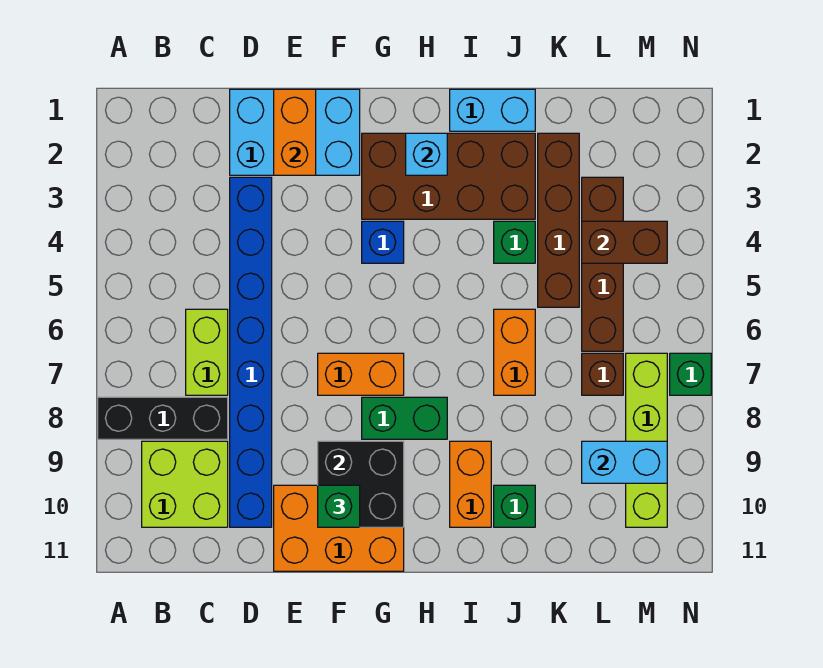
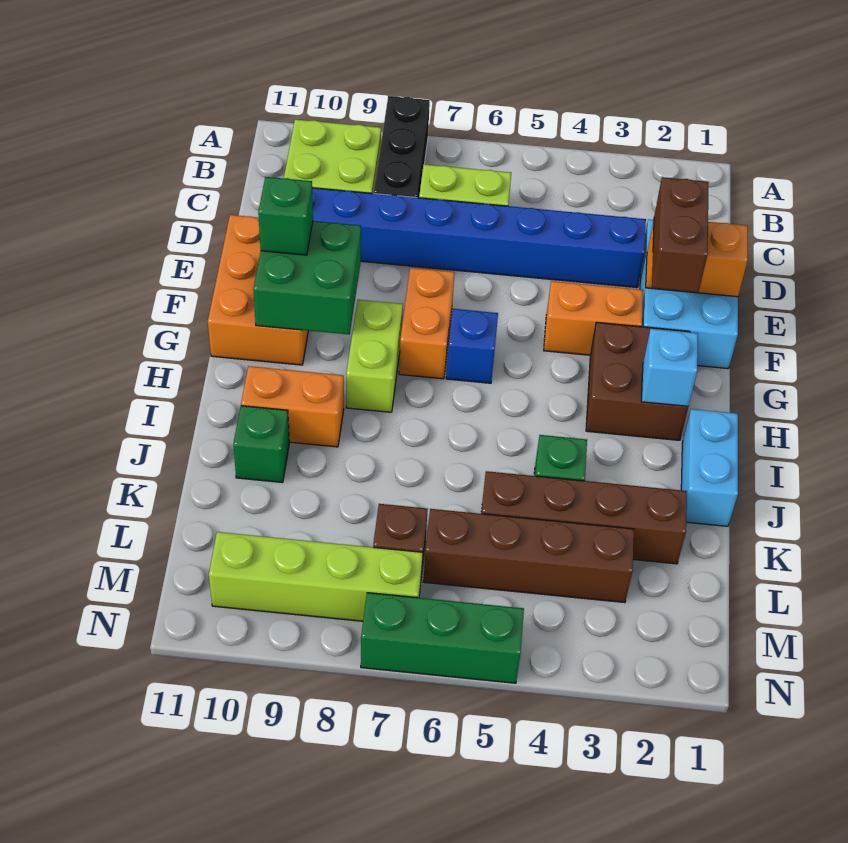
black brick F9:G10 level 2 -> green brick F9:G10 level 2
brown brick G2:J3 level 1 -> brown brick G2:H3 level 1
blue brick G4 level 1 -> blue brick G6 level 1
green brick G8:H8 level 1 -> lime brick G8:H8 level 1
orange brick J6:J7 level 1 -> orange brick F3:F4 level 1
brown brick L4:M4 level 2 -> brown brick E2:F2 level 3
cyan brick L9:M9 level 2 -> none
green brick N7 level 1 -> green brick N5:N7 level 1

